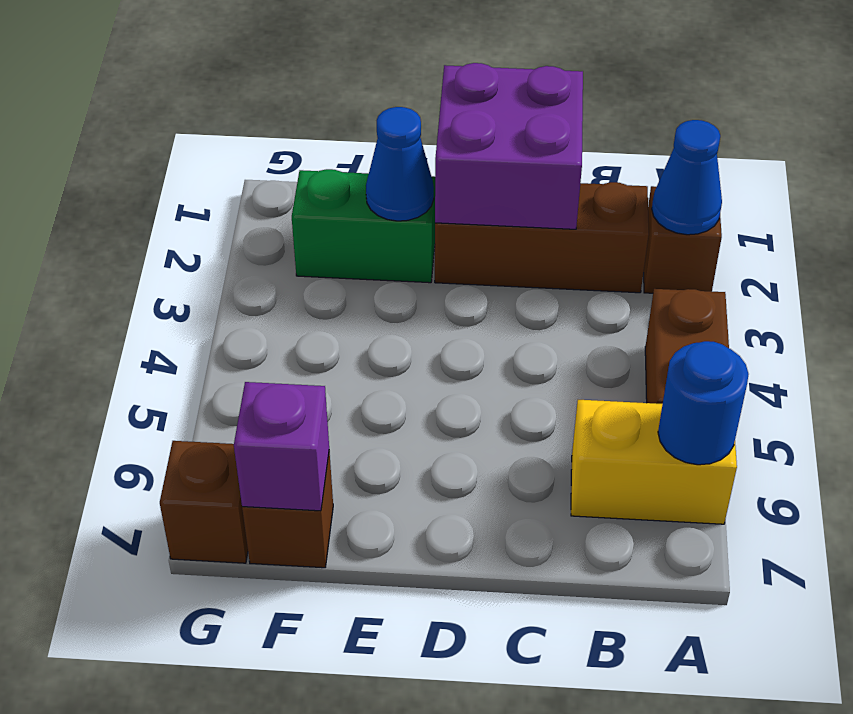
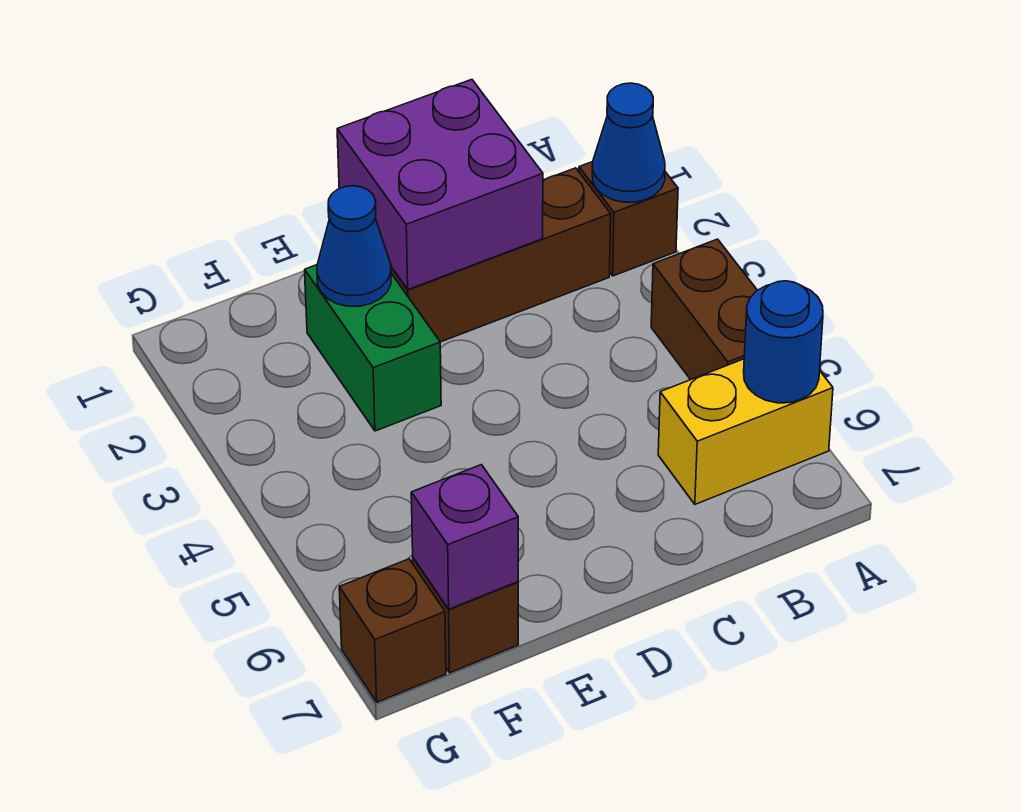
green brick E2:F2 level 1 -> green brick E2:E3 level 1

